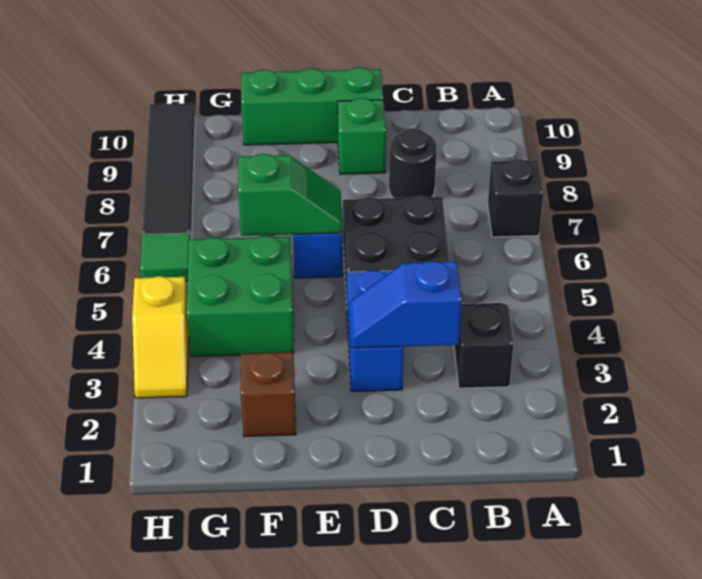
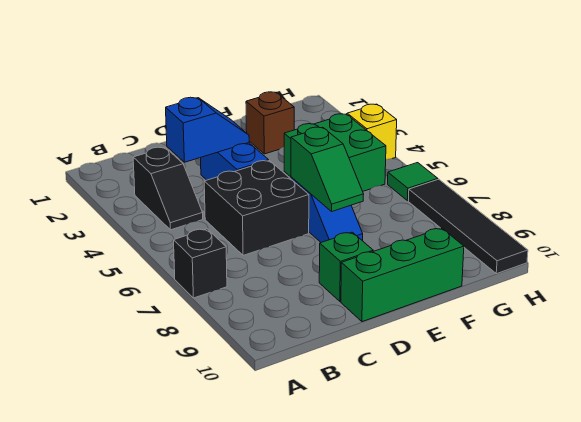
black round brick C8 level 1 -> none
green slope E6:F6 level 2 top F -> green slope E6:E7 level 2 top 6

